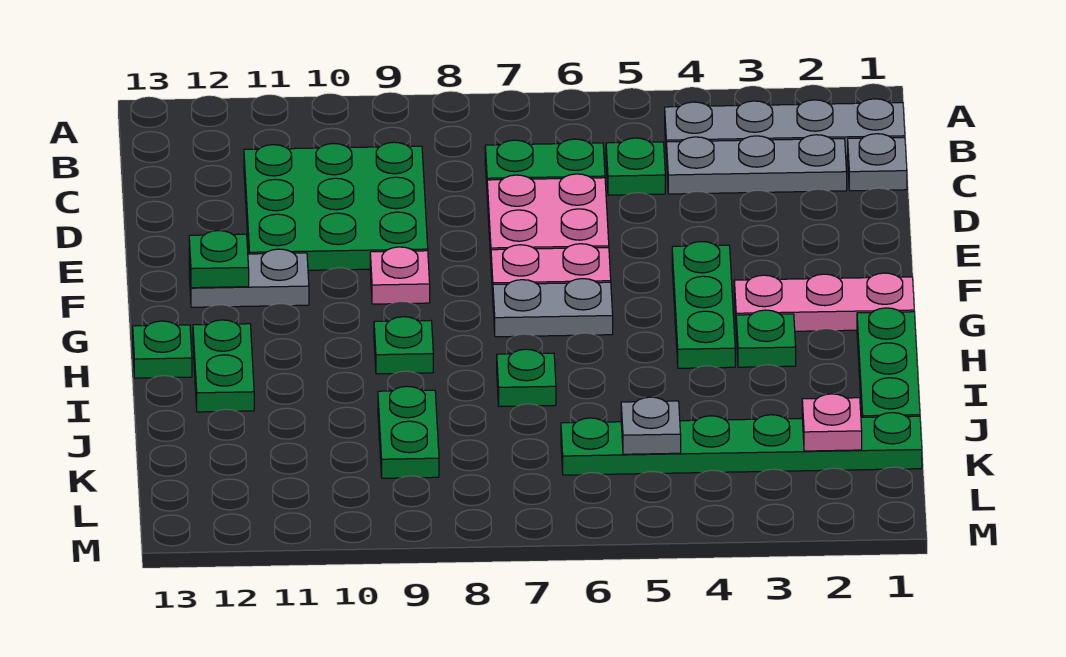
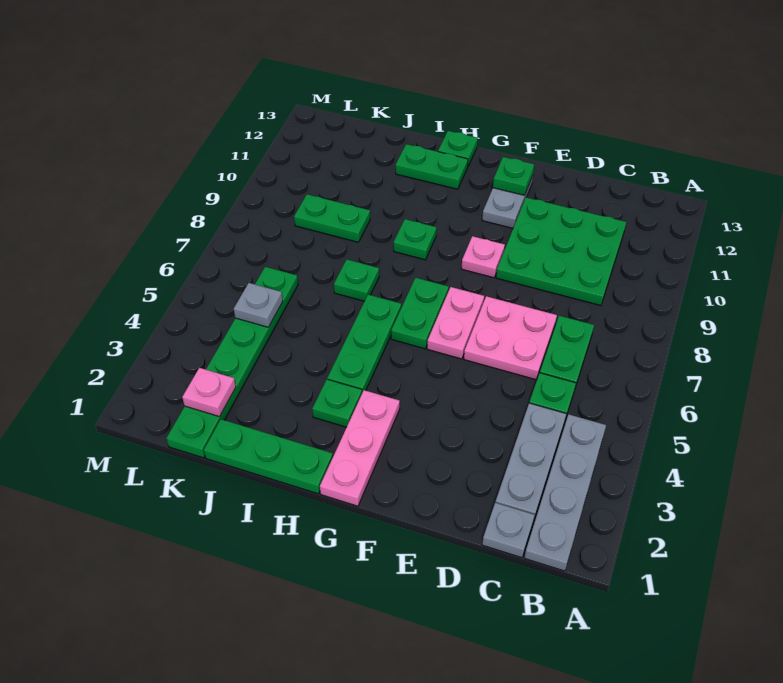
green plate F4:H4 level 1 -> green plate H4:H6 level 1
grey plate G6:G7 level 1 -> green plate G6:G7 level 1

